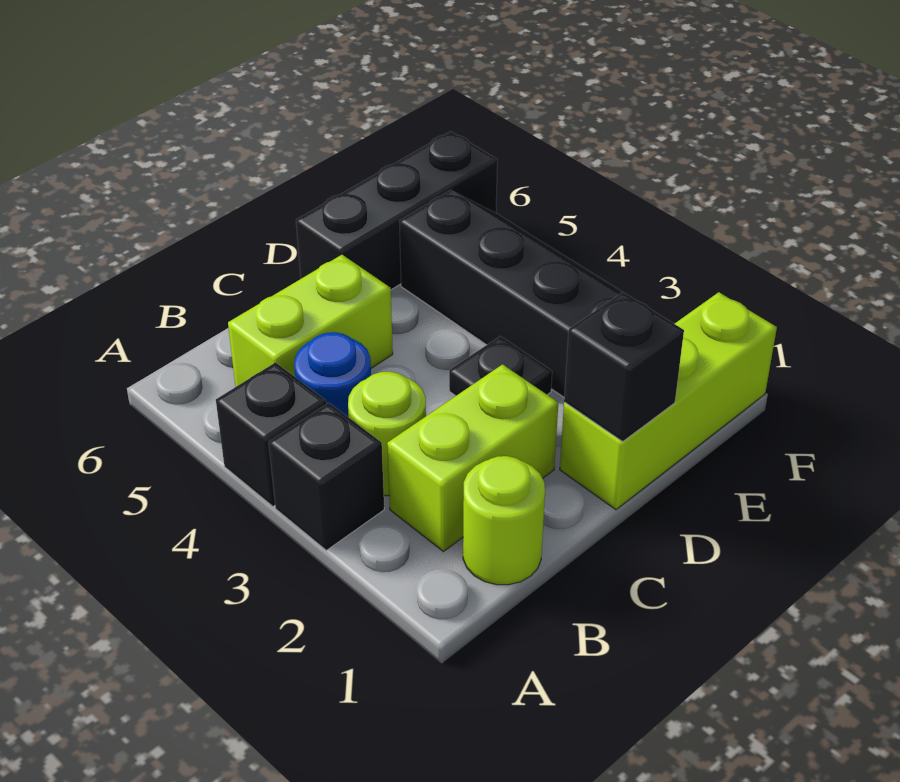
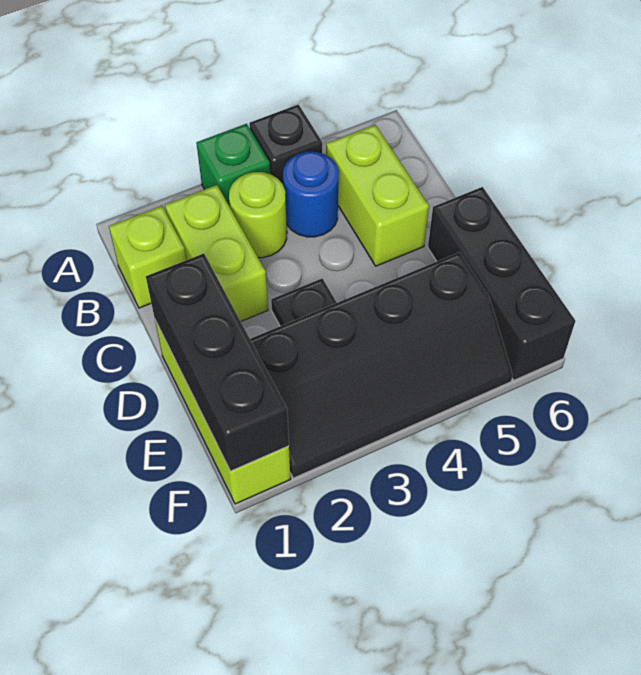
black brick A3 level 1 -> green brick A3 level 1
lime round brick B1 level 1 -> lime brick B1 level 1
black brick D1 level 2 -> black brick D1:F1 level 2

